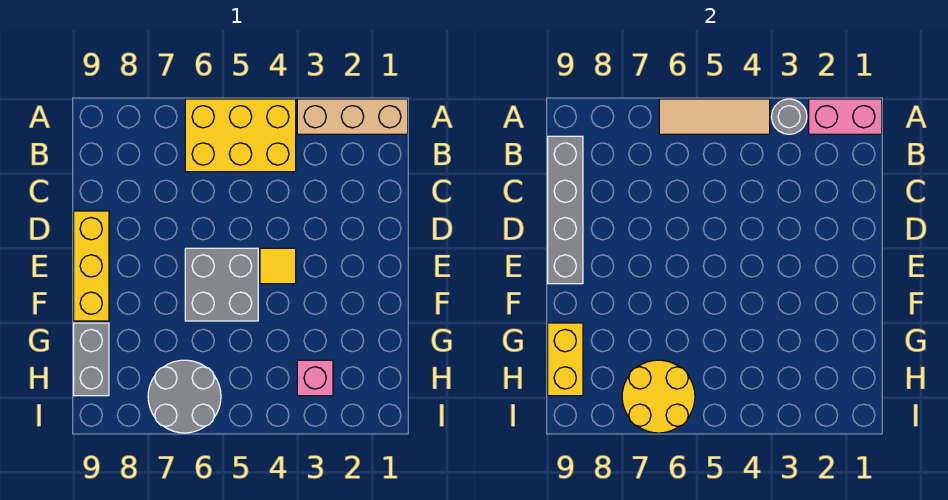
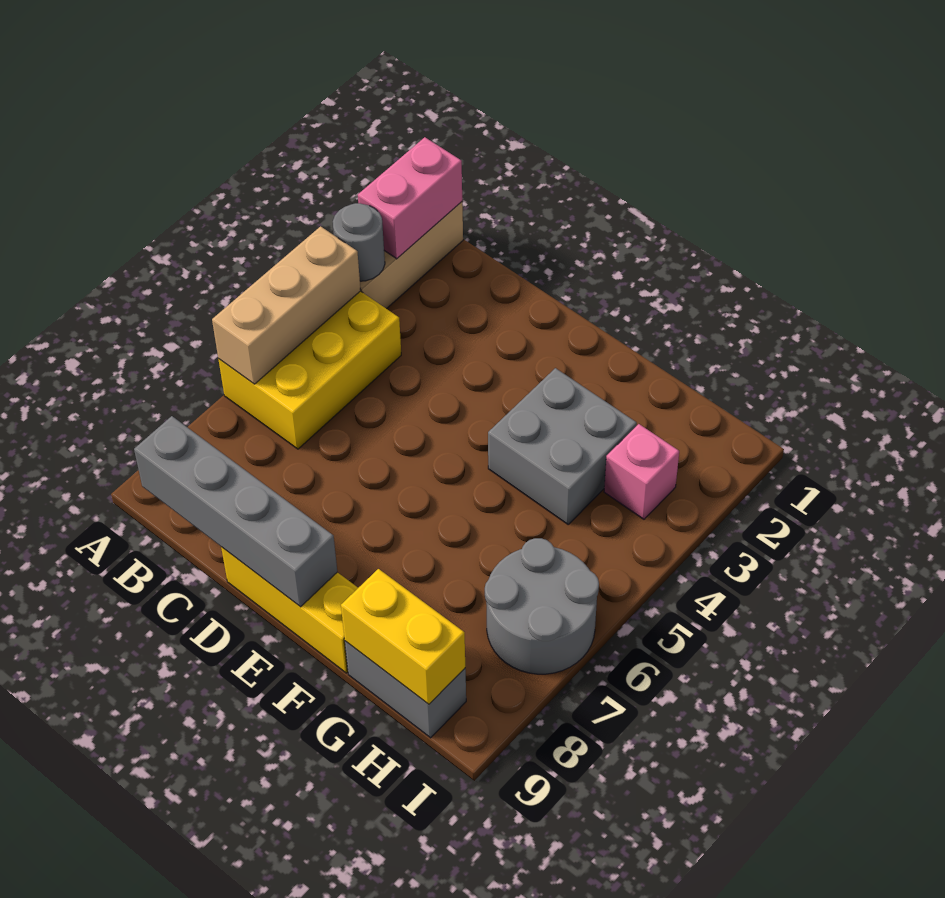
tan tile A4:A6 level 2 -> tan brick A4:A6 level 2
yellow tile E4 level 1 -> none
grey brick E5:F6 level 1 -> grey brick F3:G4 level 1
yellow round brick H6:I7 level 2 -> none

